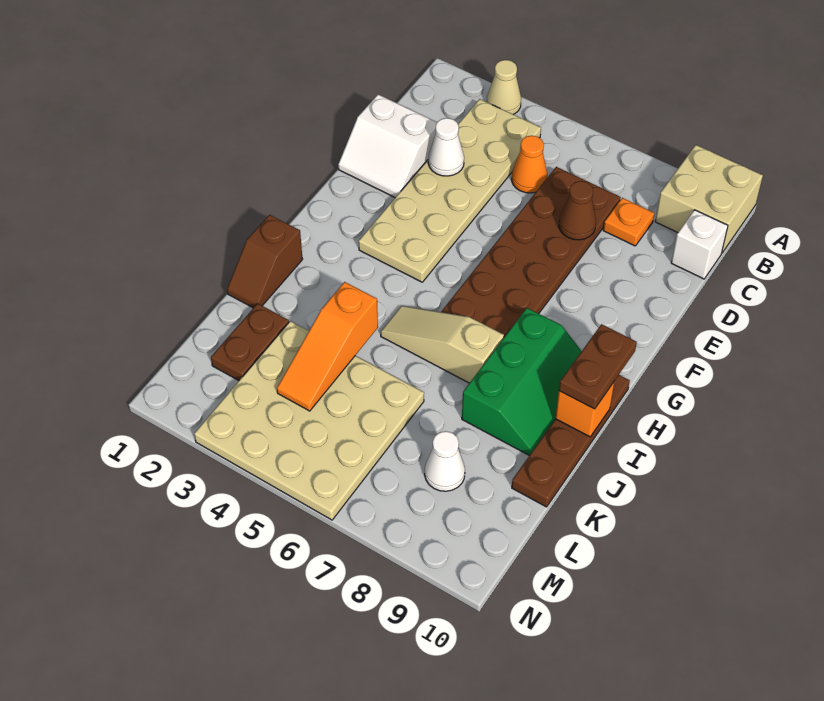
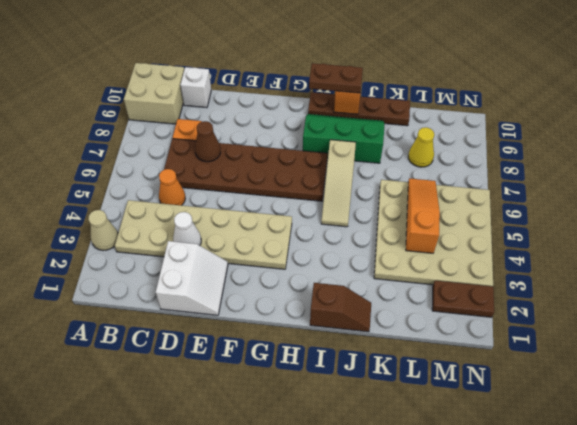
orange slope J4:L4 level 2 top J -> orange slope L4:L6 level 2 top 4
brown plate K2:L2 level 1 -> brown plate M2:N2 level 1
white cone L8 level 1 -> yellow cone L8 level 1

